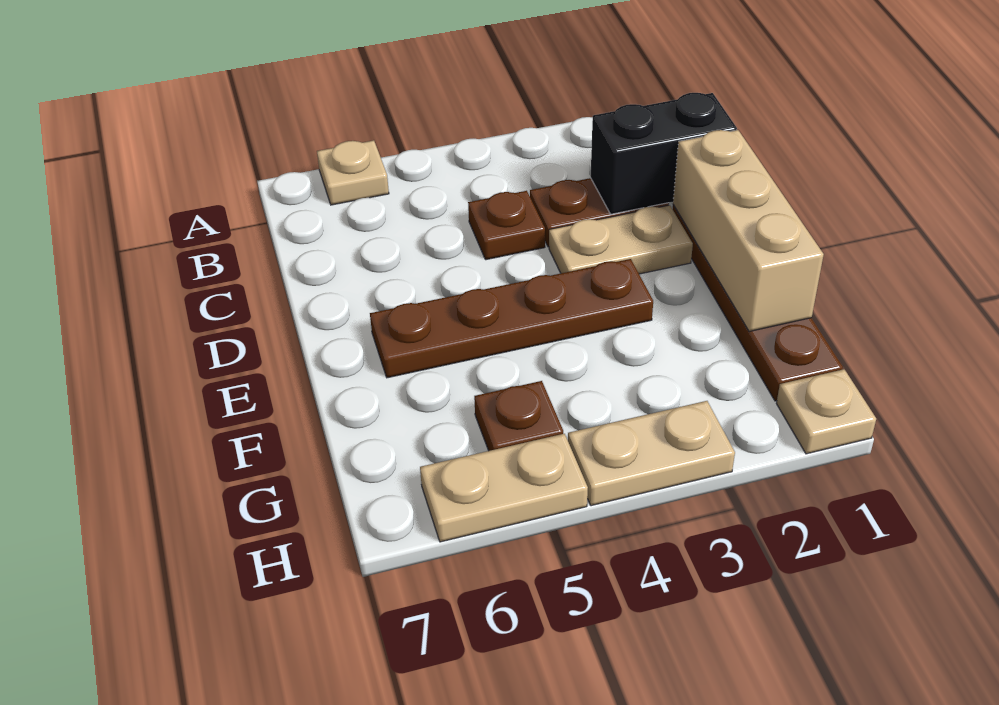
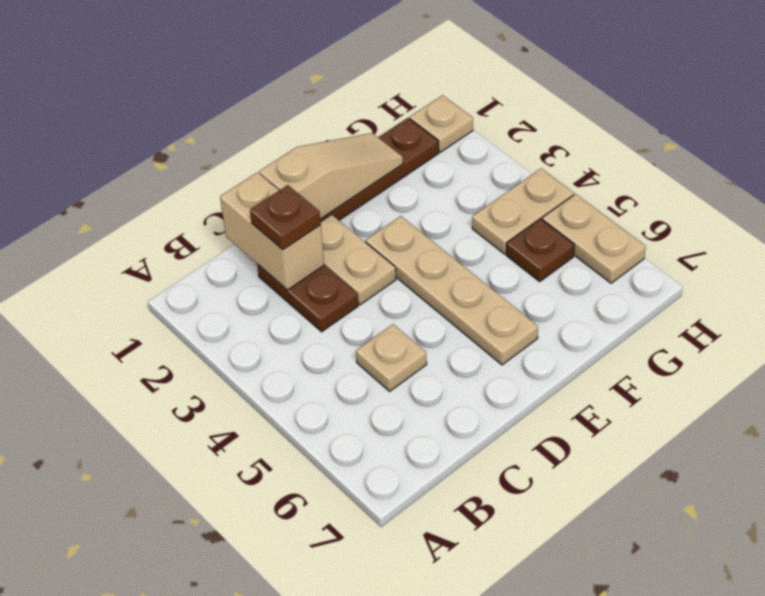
tan plate A6 level 1 -> tan plate C5 level 1
black brick C1:C2 level 2 -> tan brick C1:C2 level 2
brown plate C4 level 1 -> brown plate C2 level 3
tan brick D1:F1 level 2 -> tan slope D1:F1 level 2 top D
brown plate E3:E6 level 1 -> tan plate E3:E6 level 1
tan plate H3:H4 level 1 -> tan plate G4:H4 level 1

